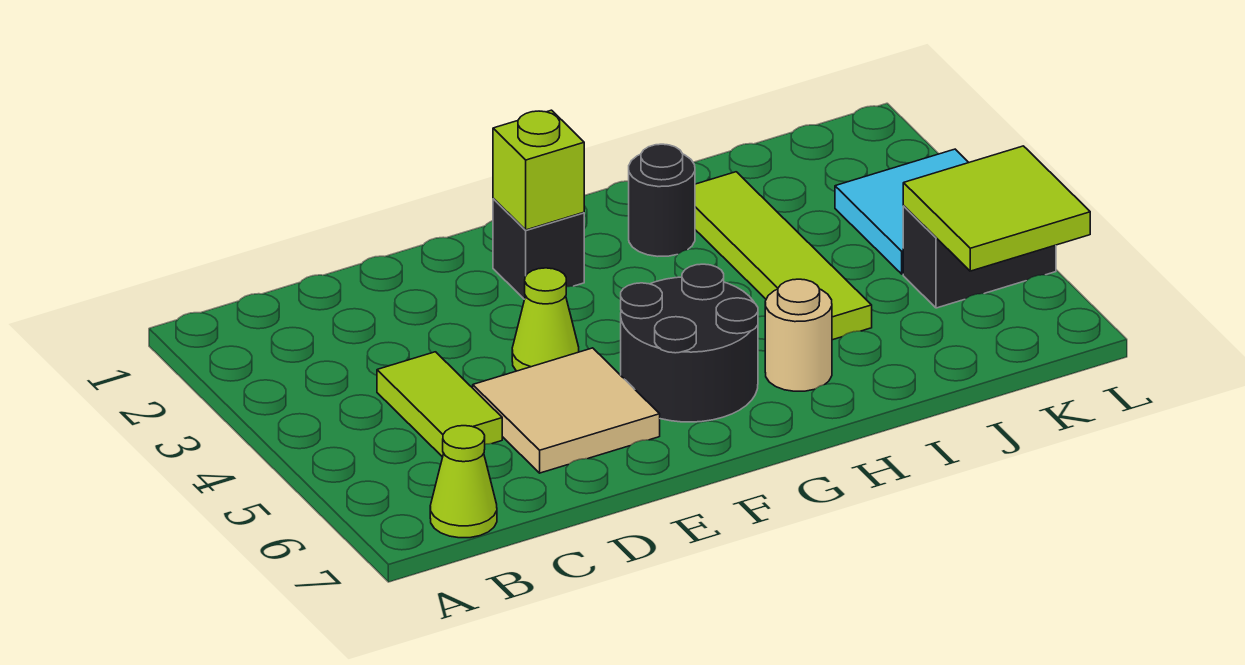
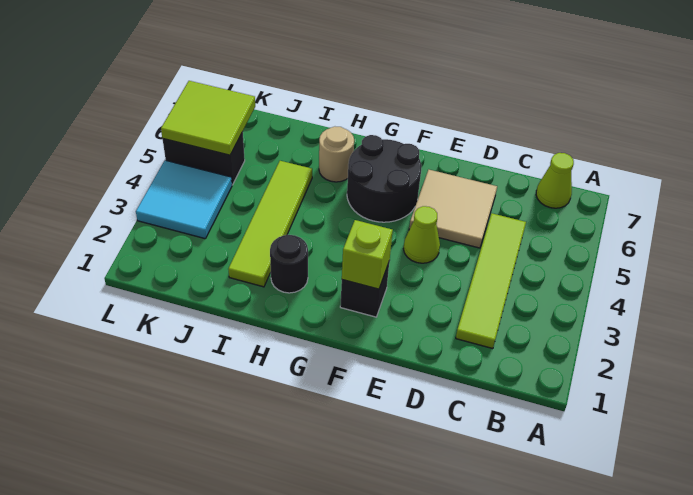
lime tile C4:C5 level 1 -> lime tile C2:C5 level 1

